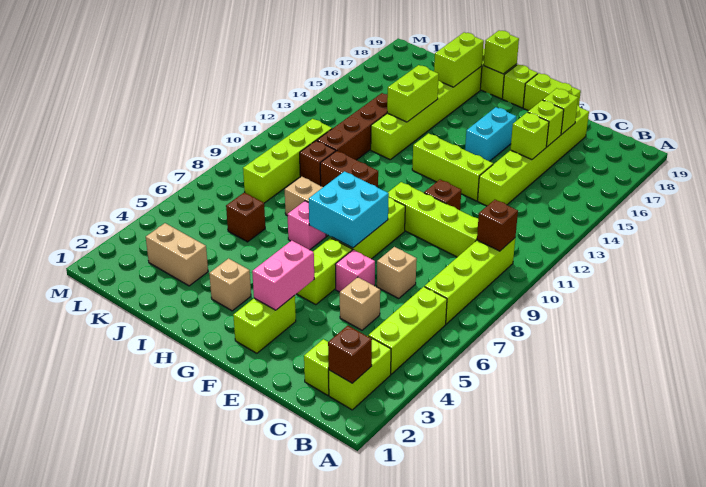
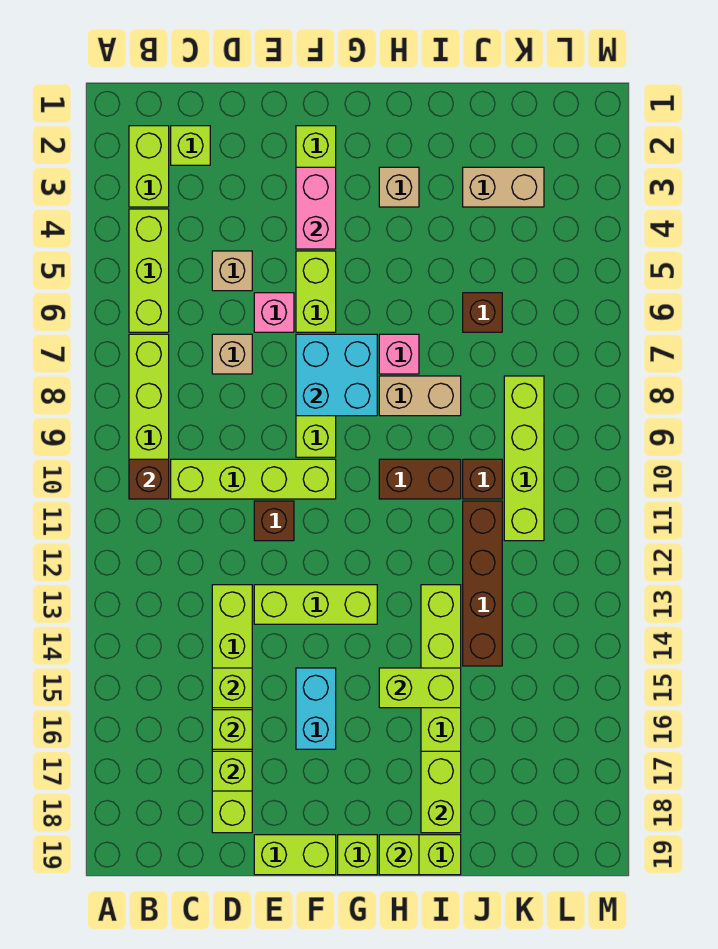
brown brick B2 level 2 -> none
lime brick I14:I15 level 2 -> lime brick H15:I15 level 2

